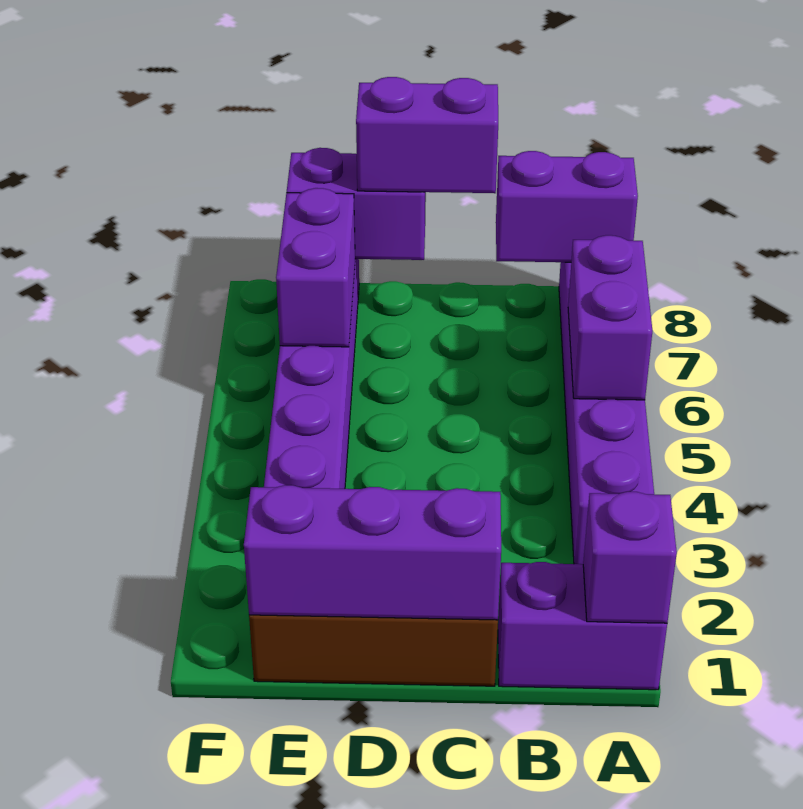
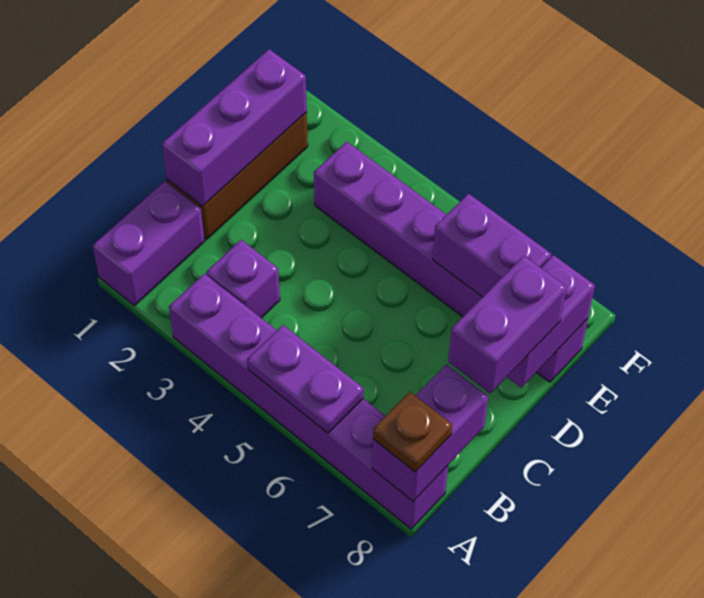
purple brick A1 level 2 -> purple brick B3 level 1
purple brick A5:A6 level 2 -> purple plate A5:A6 level 2
none -> brown plate A8 level 3

